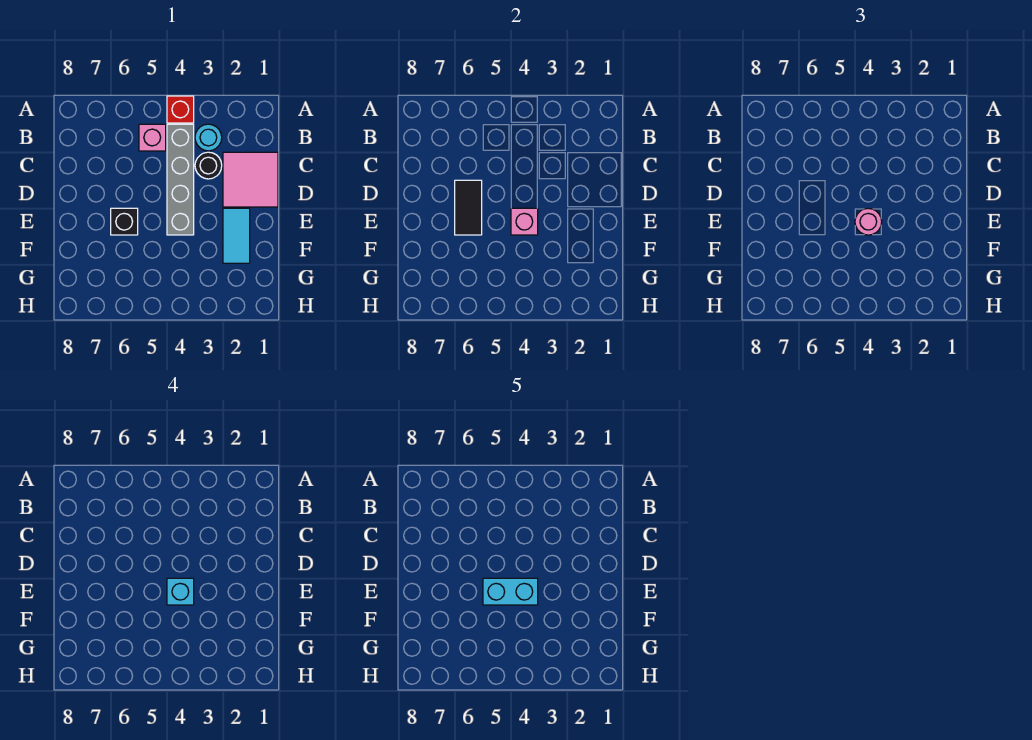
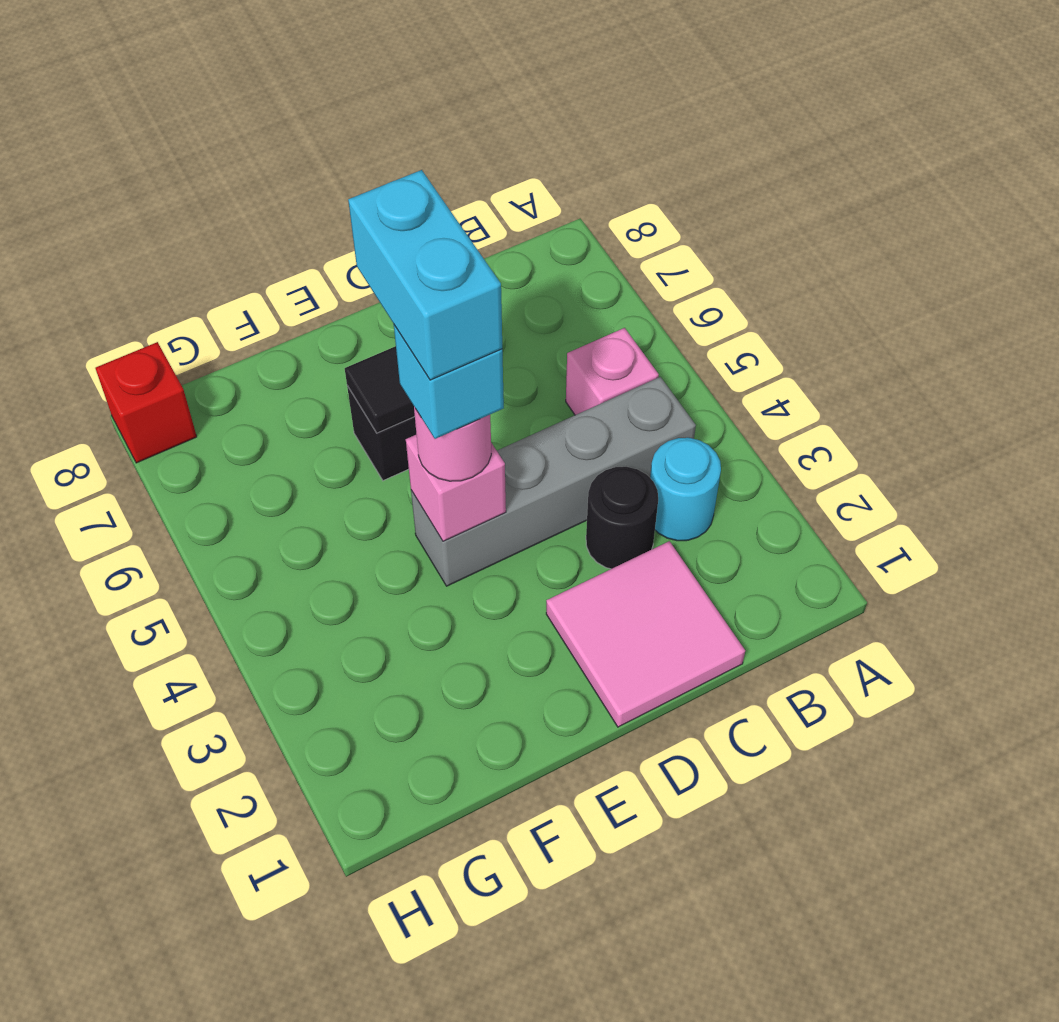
red brick A4 level 1 -> red brick H8 level 1
cyan tile E2:F2 level 1 -> none

